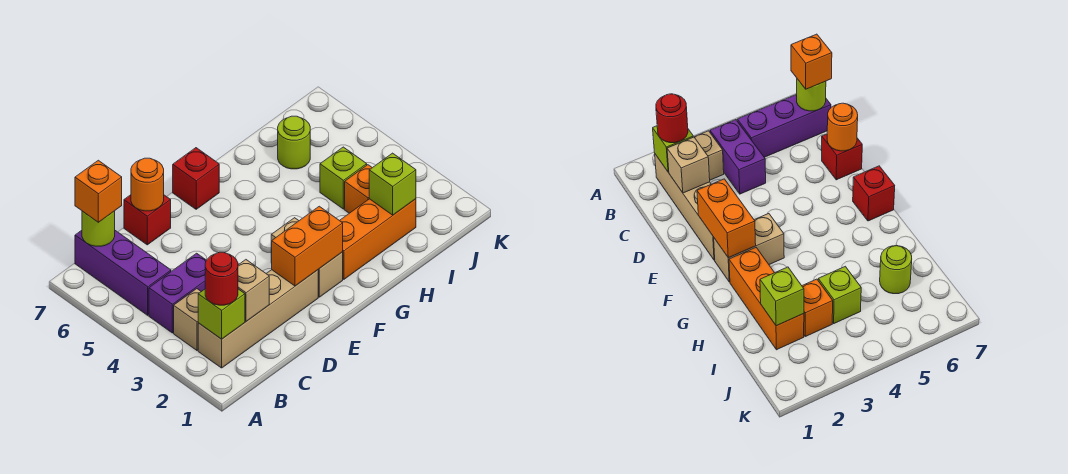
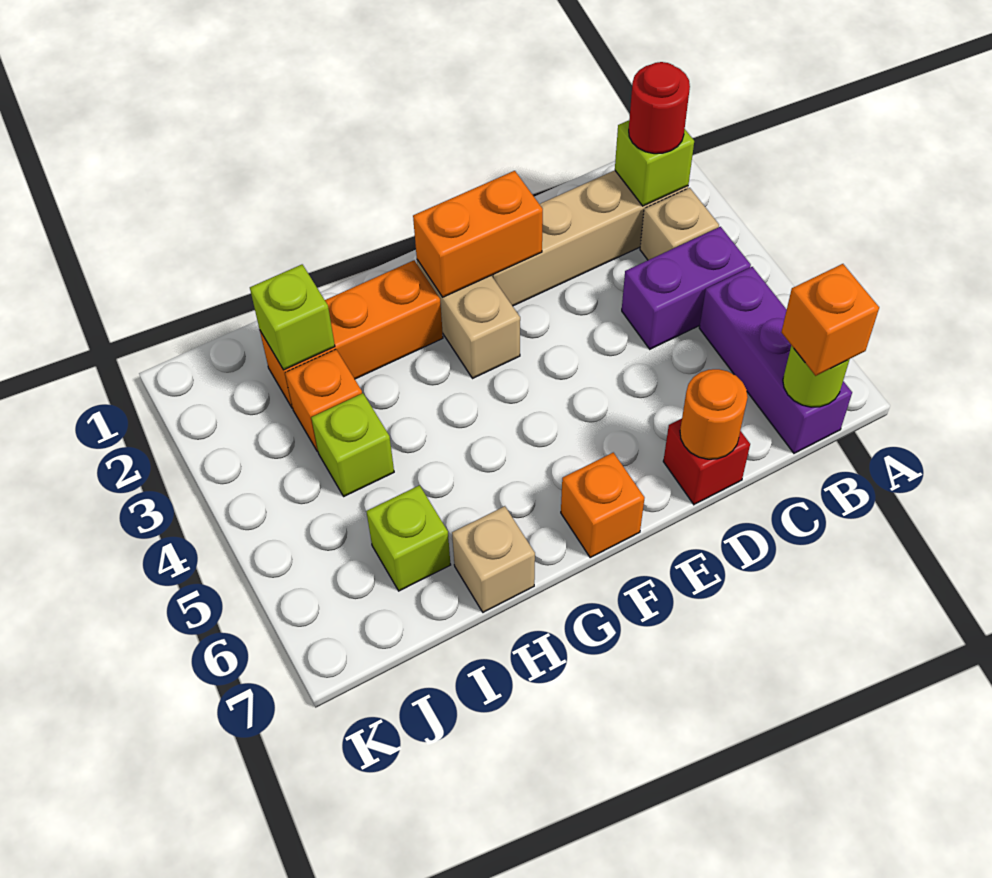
tan brick C2 level 2 -> tan brick H7 level 1
red brick F7 level 1 -> orange brick F7 level 1
lime round brick I6 level 1 -> lime brick I6 level 1

